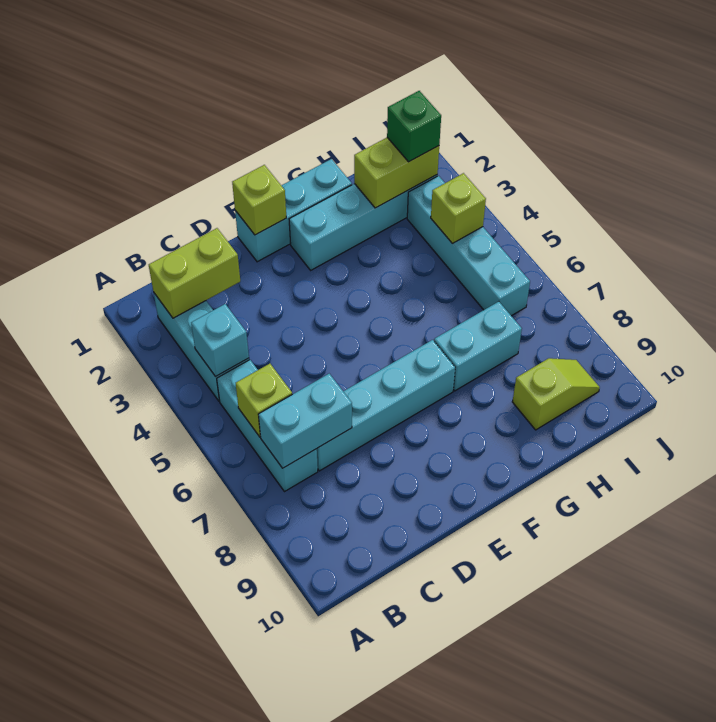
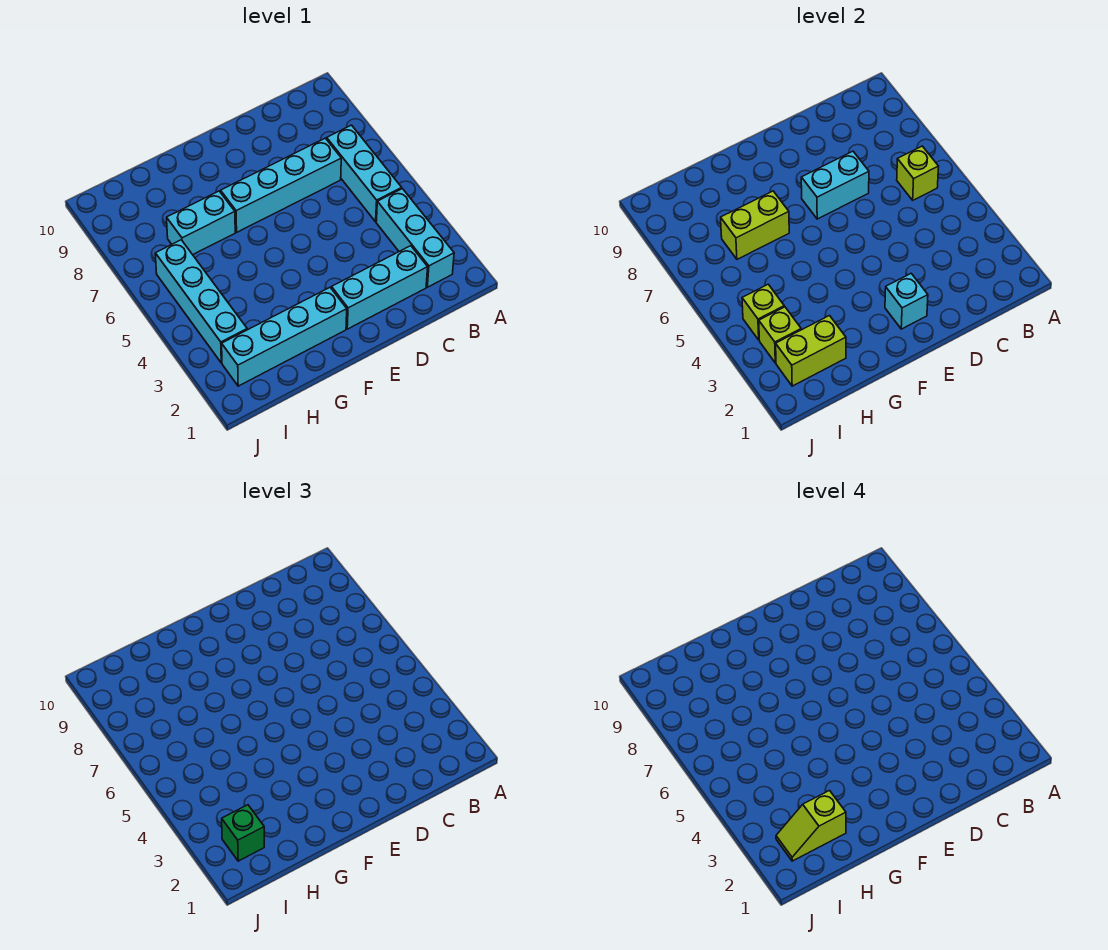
lime brick B2:C2 level 2 -> lime brick G7:H7 level 2
cyan brick B4 level 2 -> cyan brick E2 level 2
cyan brick B7:C7 level 2 -> cyan brick D7:E7 level 2
cyan brick E1:G1 level 1 -> cyan brick C2:E2 level 1
lime brick E1 level 2 -> lime brick I3 level 2
lime slope H9:I9 level 1 top H -> lime slope H2:I2 level 4 top H

